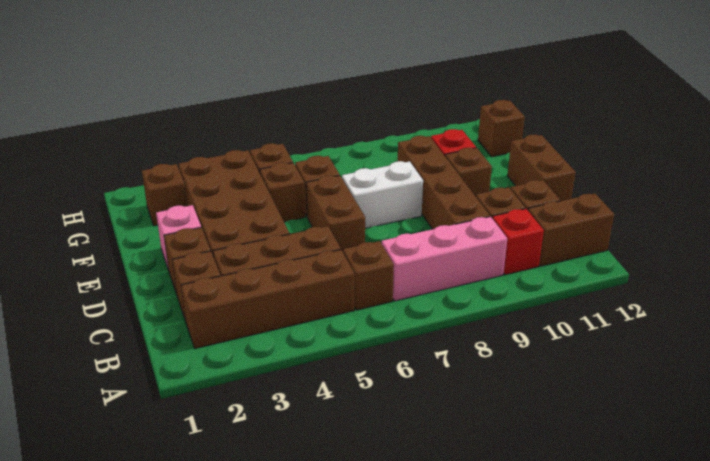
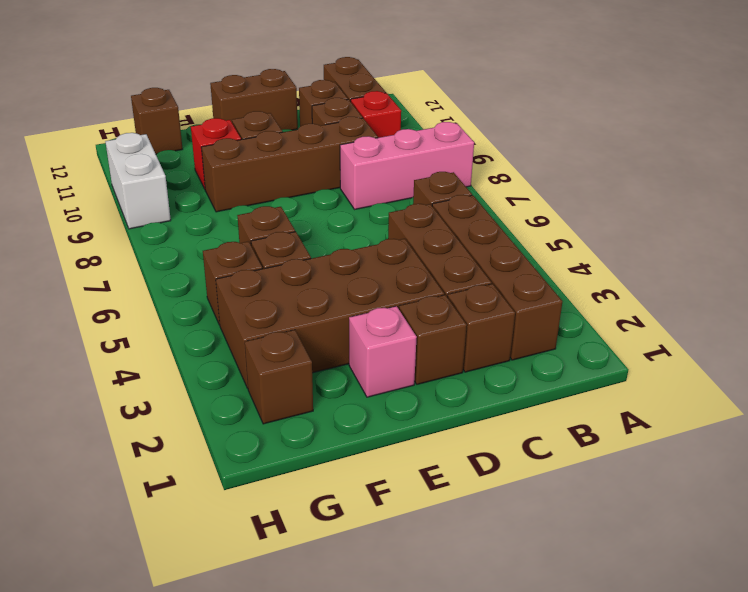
pink brick B7:B9 level 1 -> pink brick A8:C8 level 1
brown brick D6:E6 level 1 -> none
white brick E7:E8 level 1 -> white brick H9:H10 level 1

